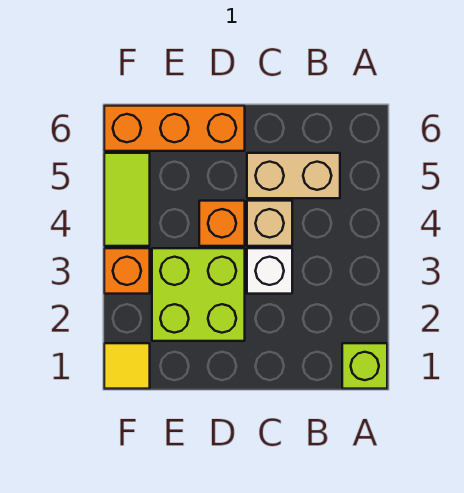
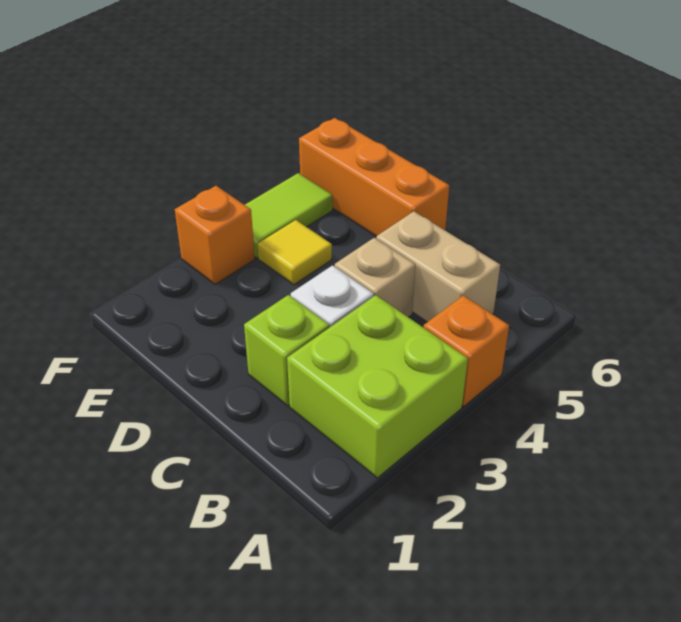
lime brick A1 level 1 -> lime brick C2 level 1
lime brick D2:E3 level 1 -> lime brick A2:B3 level 1
orange brick D4 level 1 -> orange brick A4 level 1
yellow tile F1 level 1 -> yellow tile E4 level 1

